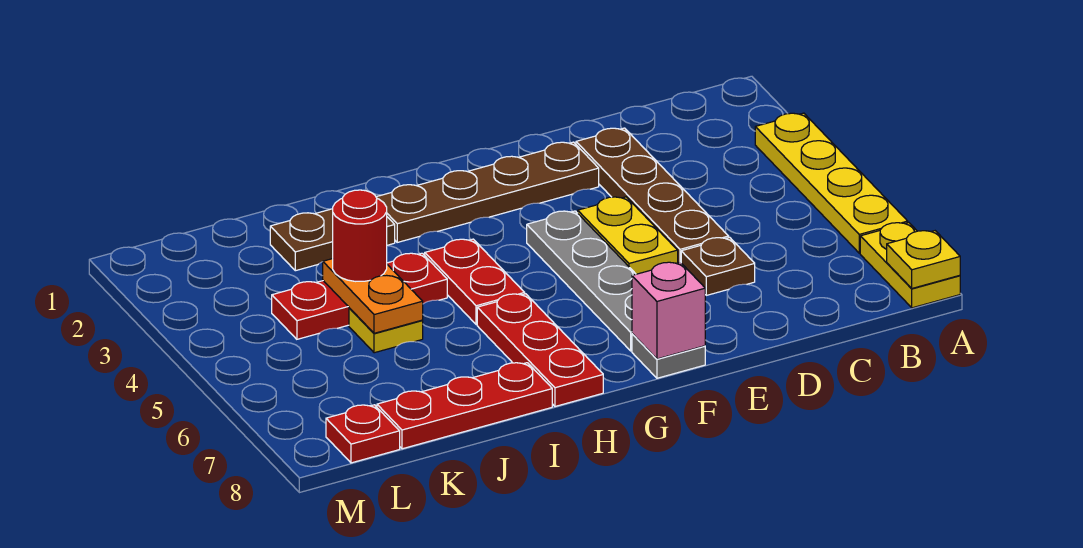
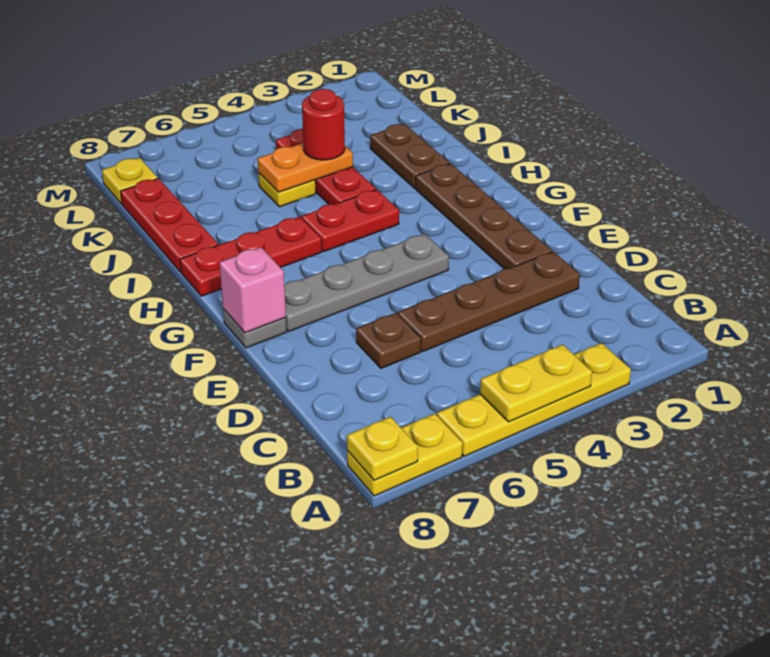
yellow plate E4:E5 level 1 -> yellow plate A4:A5 level 2
red plate L8 level 1 -> yellow plate L8 level 1

